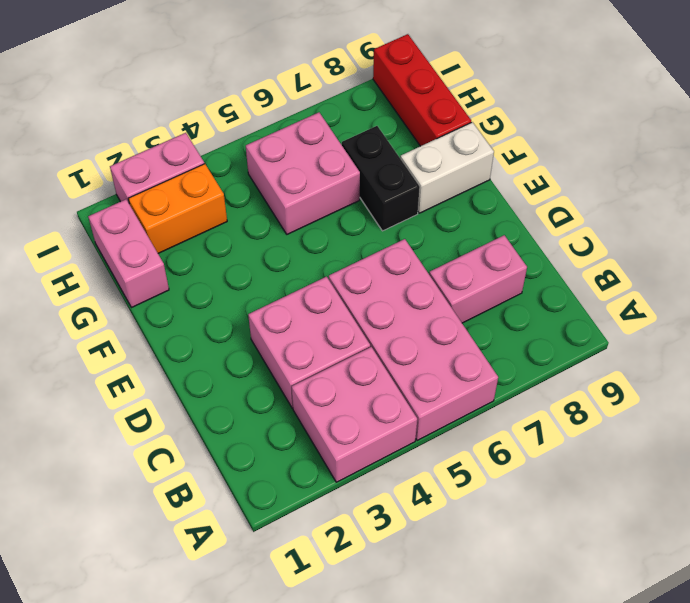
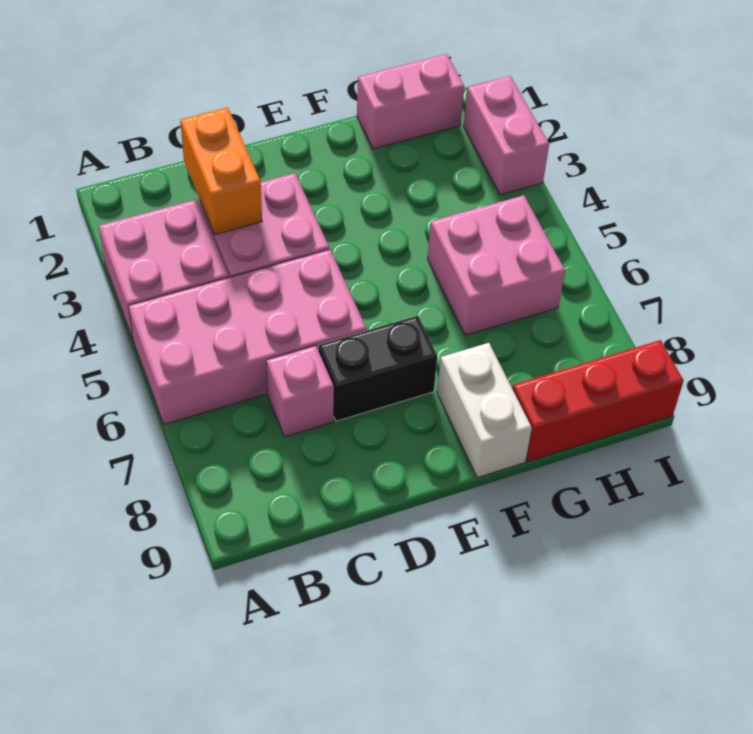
pink brick C7:C8 level 1 -> pink brick C7 level 1
black brick F7:G7 level 1 -> black brick D7:E7 level 1
orange brick H2:H3 level 1 -> orange brick C2:C3 level 2

